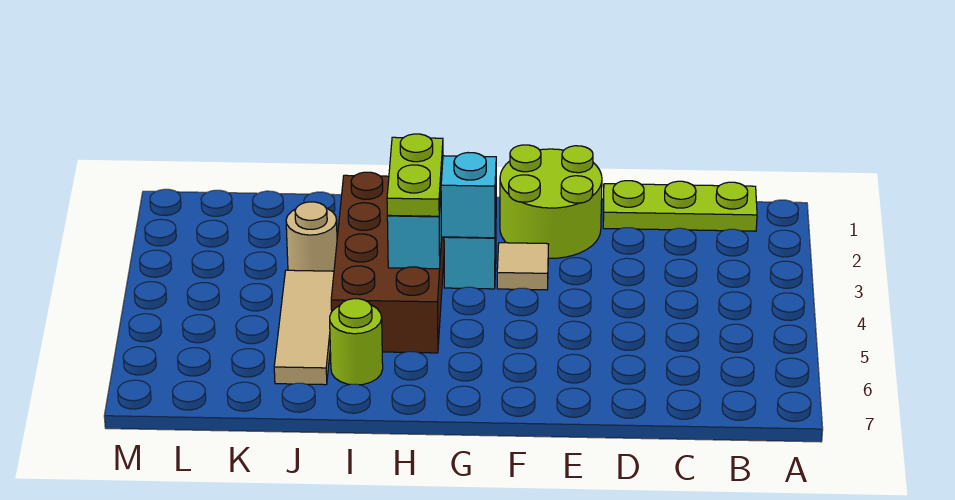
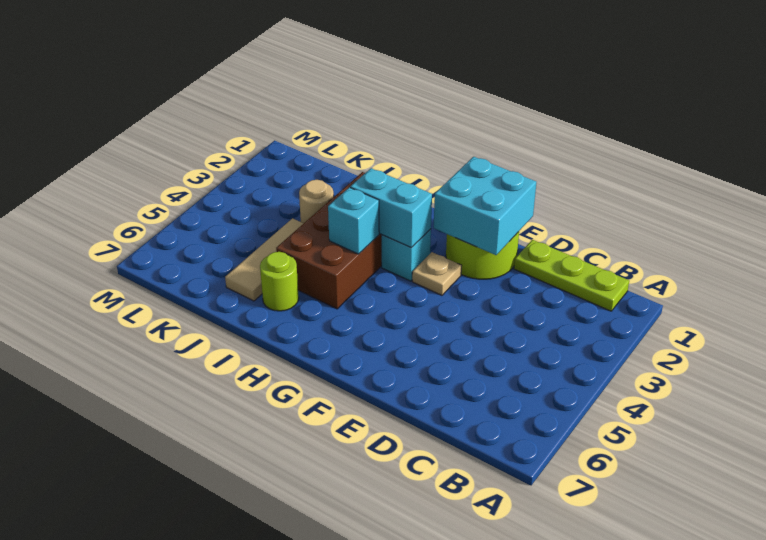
none -> cyan brick E1:F2 level 2
tan tile F3 level 1 -> tan plate F3 level 1
lime plate H3:H4 level 3 -> none

